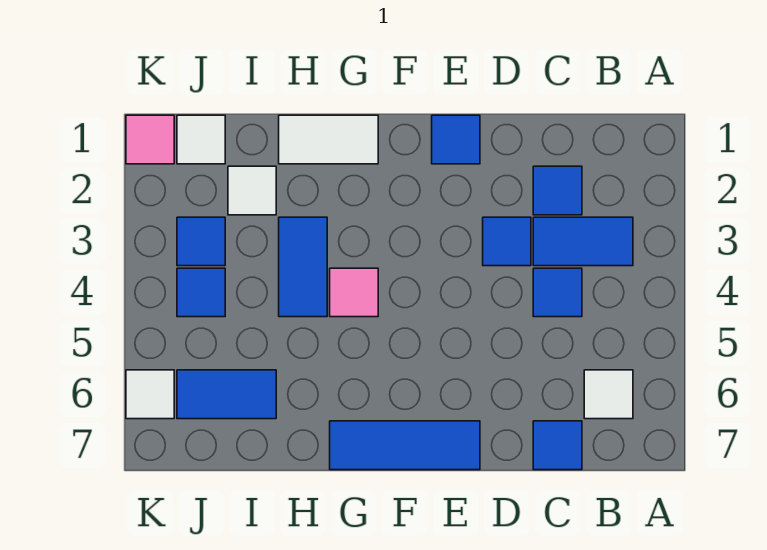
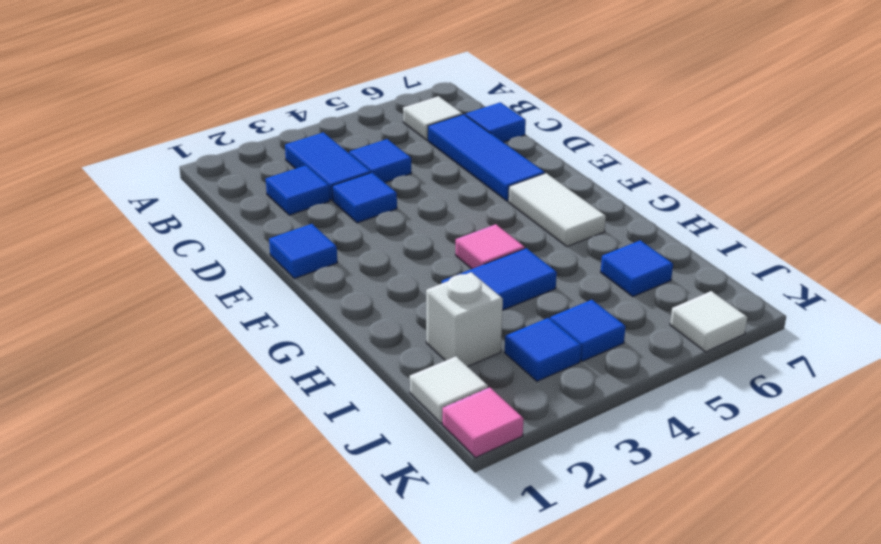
blue tile E7:G7 level 1 -> blue tile C6:E6 level 1
white tile G1:H1 level 1 -> white tile F6:G6 level 1
white tile I2 level 1 -> white brick I2 level 1
blue tile I6:J6 level 1 -> blue tile I6 level 1

